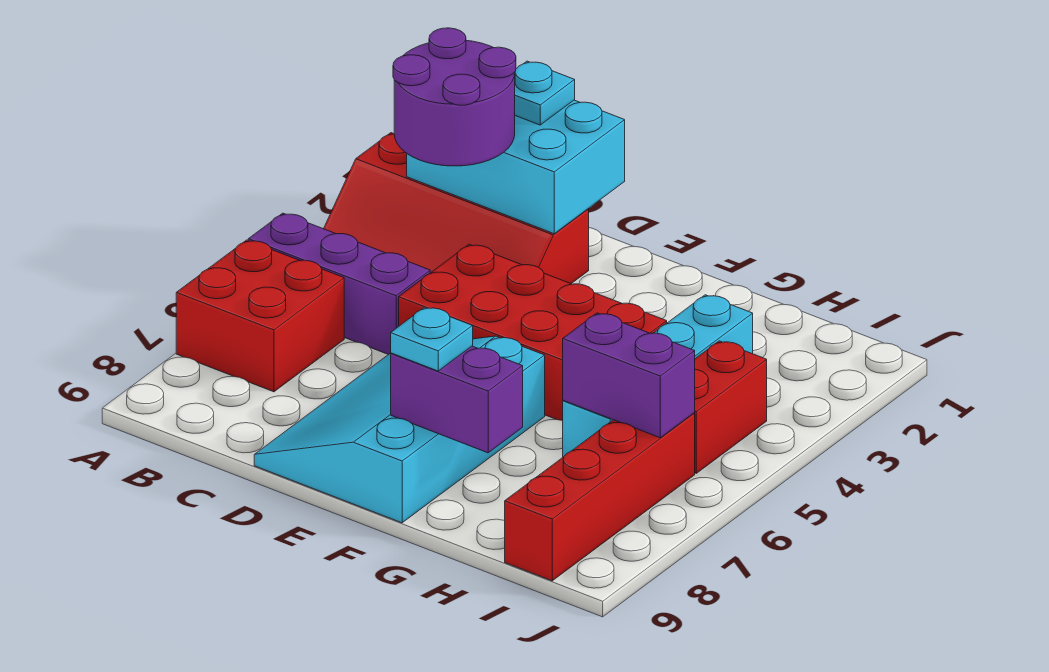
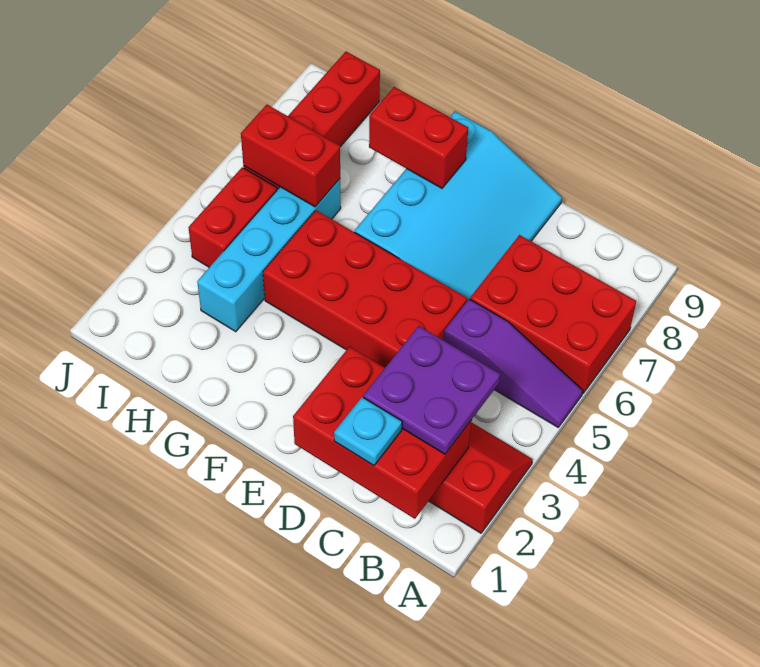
purple brick A5:C5 level 1 -> purple slope A5:C5 level 1 top C
red brick A6:B7 level 1 -> red brick A6:C7 level 1
cyan brick B1:D2 level 2 -> red brick B1:D2 level 2
purple round brick B2:C3 level 3 -> purple plate B2:C3 level 3
purple brick F8:G8 level 2 -> red brick F8:G8 level 2
cyan plate F8 level 3 -> none
purple brick H6:I6 level 2 -> red brick H6:I6 level 2

